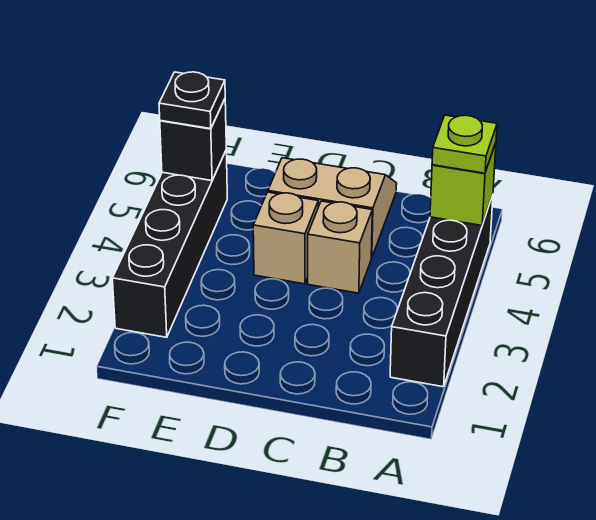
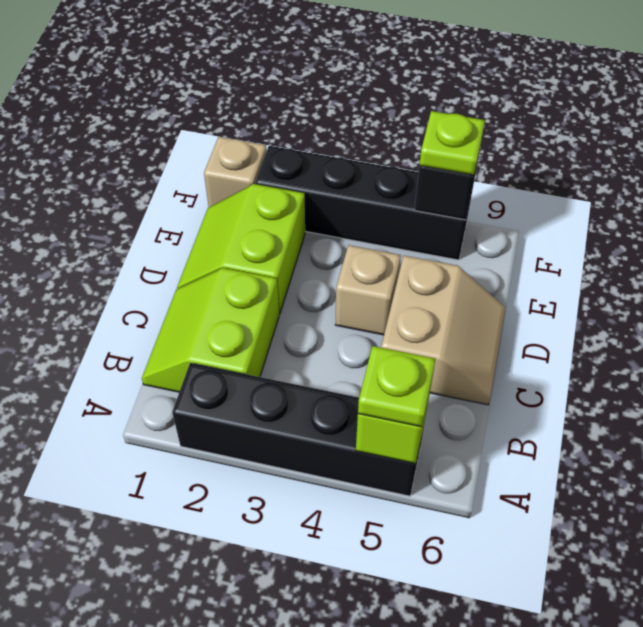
none -> lime slope B1:C2 level 1 top 2
tan brick C4 level 1 -> tan brick F1 level 1
none -> lime slope D1:E2 level 1 top 2
black plate F5 level 3 -> lime plate F5 level 3

